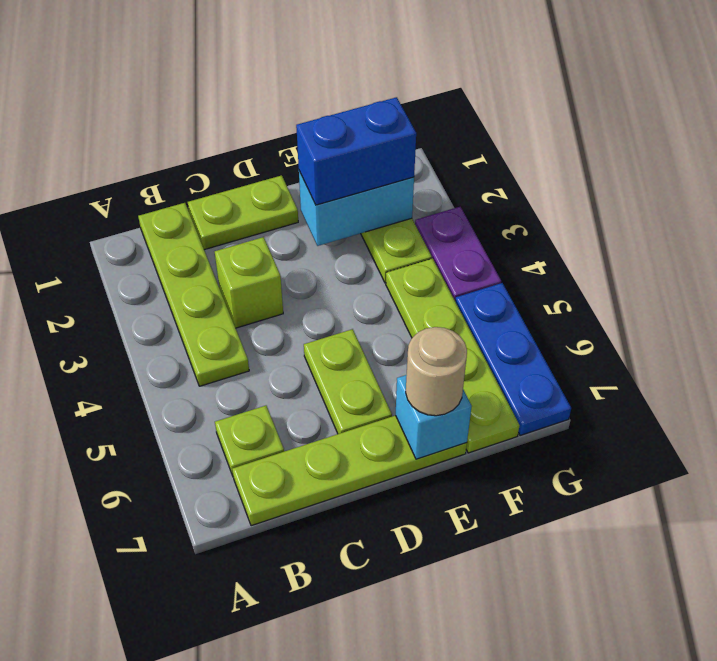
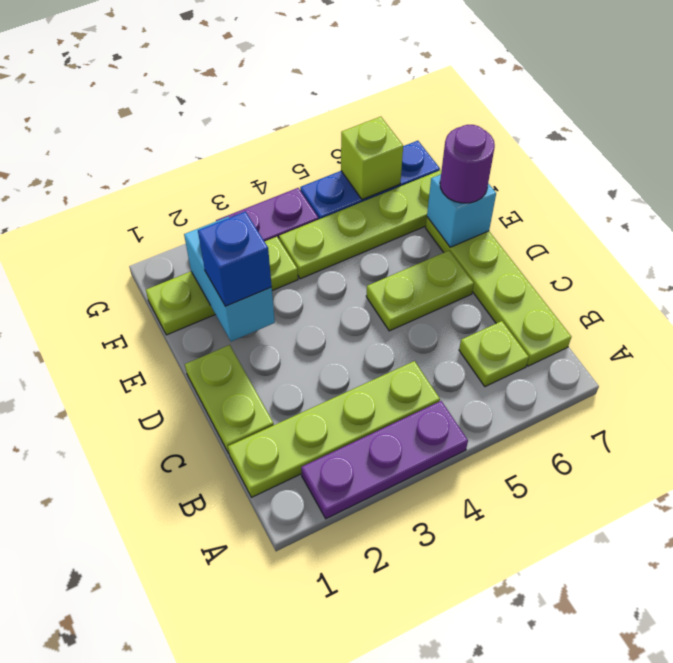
none -> purple plate A2:A4 level 1
lime brick C3 level 1 -> lime brick G6 level 2
blue brick E2:F2 level 3 -> blue brick E2 level 3
tan round brick E7 level 3 -> purple round brick E7 level 3

